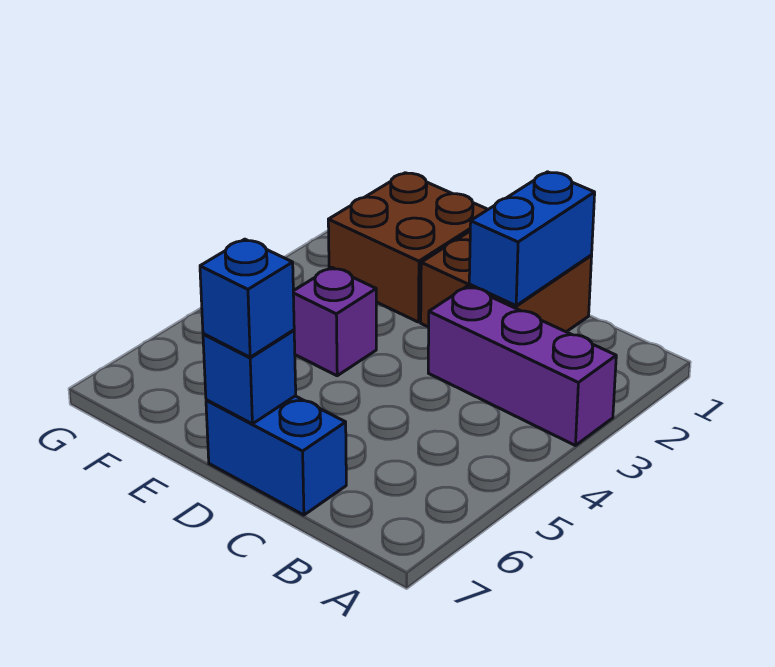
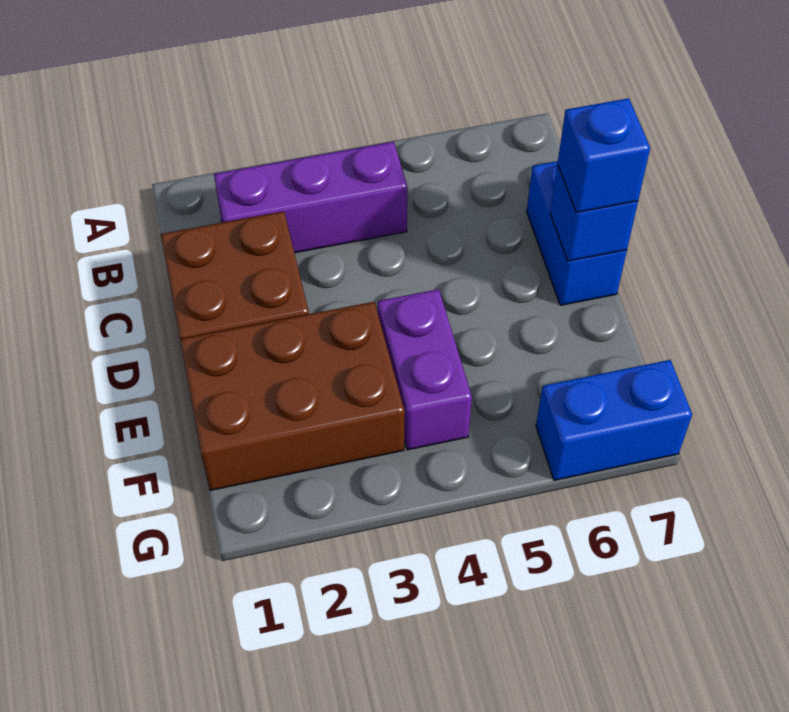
purple brick A3:C3 level 1 -> purple brick B2:B4 level 1
blue brick C1:C2 level 2 -> blue brick G6:G7 level 1
brown brick E1:F2 level 1 -> brown brick E1:F3 level 1
purple brick E4 level 1 -> purple brick E4:F4 level 1

